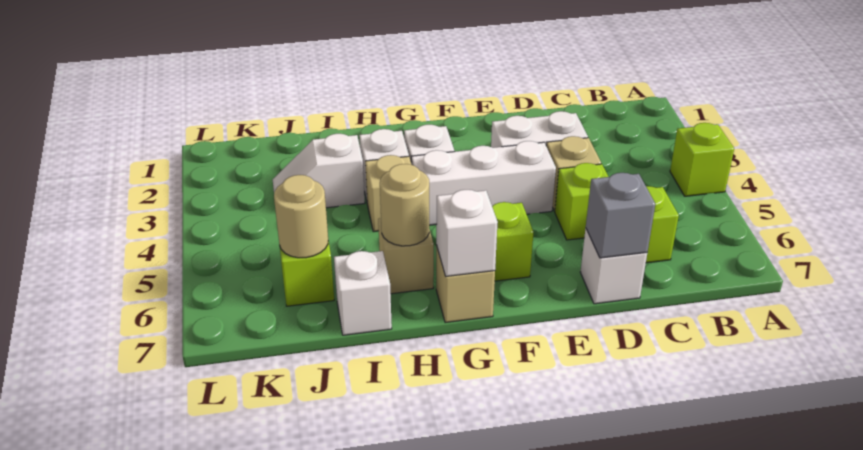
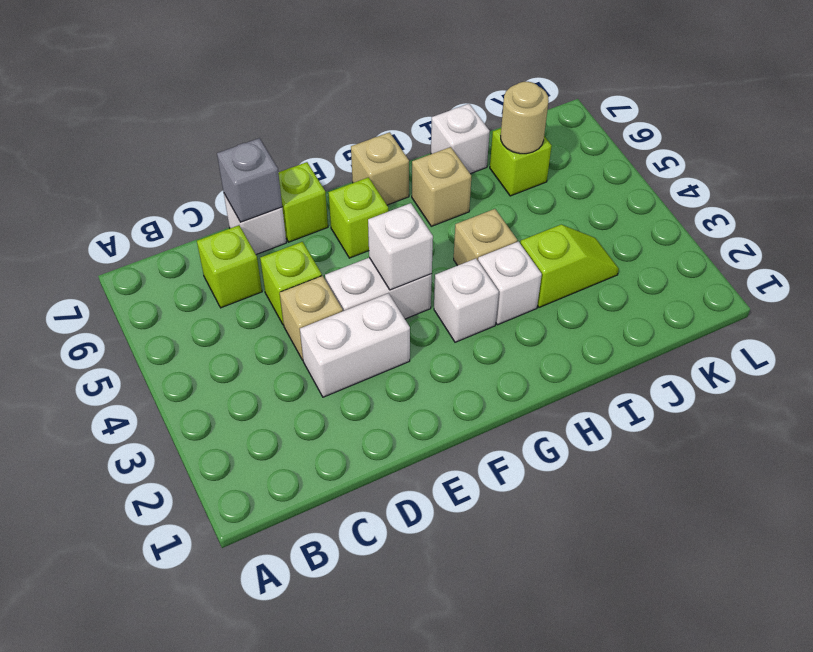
lime brick A4 level 1 -> lime brick E7 level 1
white brick E4:G4 level 1 -> white brick E4:F4 level 1
white brick G7 level 2 -> white brick F4 level 2
tan round brick H6 level 2 -> none
white slope I3:J3 level 1 top I -> lime slope I3:J3 level 1 top I

